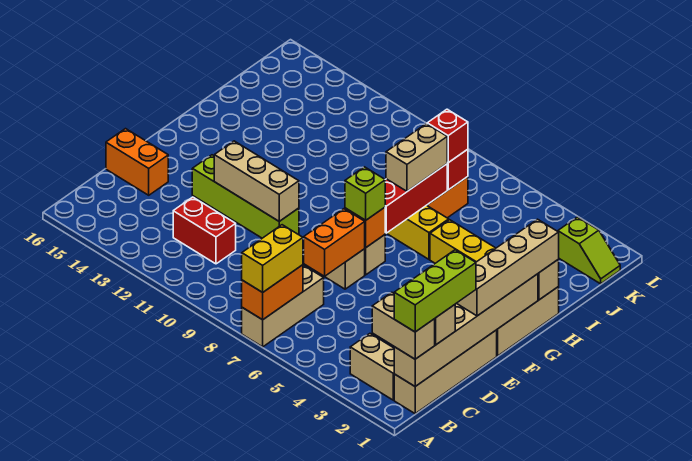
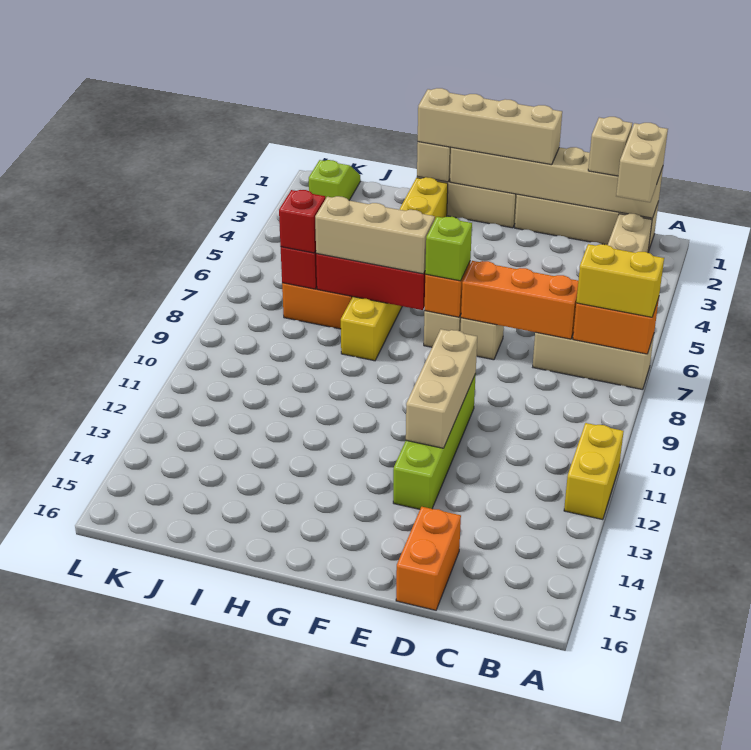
none -> yellow brick A11:A12 level 1
lime brick B1:D1 level 4 -> none
red brick C11:C12 level 1 -> none
orange brick D7:E7 level 2 -> orange brick C7:E7 level 2
tan brick H7:I7 level 3 -> tan brick G7:I7 level 3

